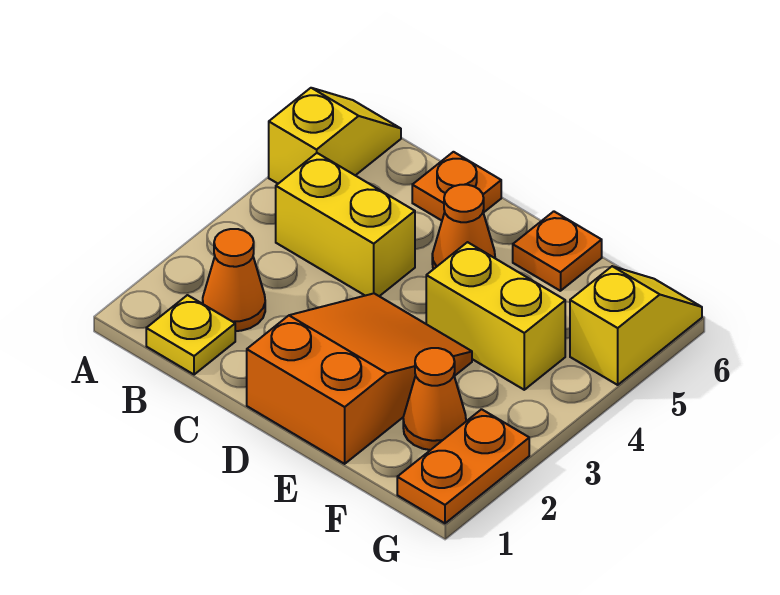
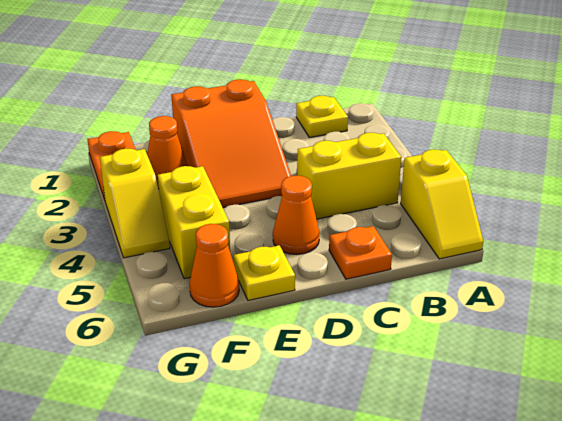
orange cone B2 level 1 -> orange cone F6 level 1
yellow brick E4:F4 level 1 -> yellow brick F4:F5 level 1
orange plate E6 level 1 -> yellow plate E6 level 1
yellow slope G5:G6 level 1 top 5 -> yellow slope G3:G4 level 1 top 3

